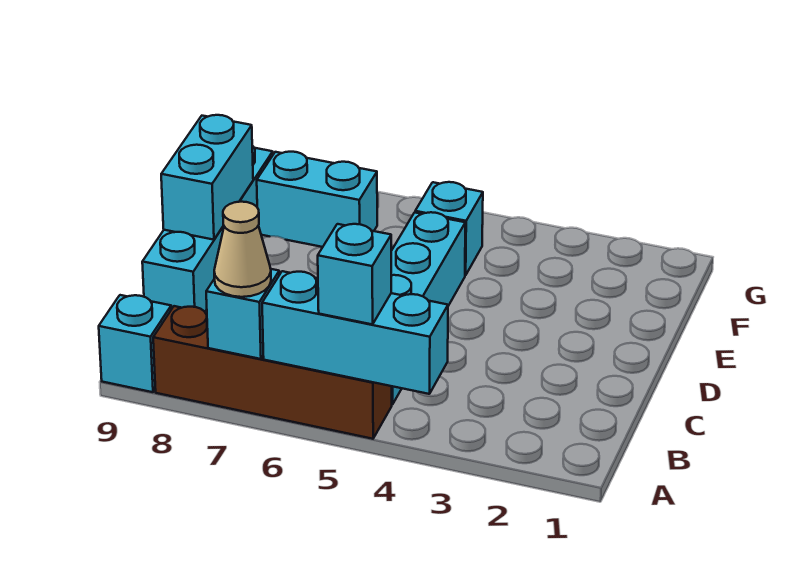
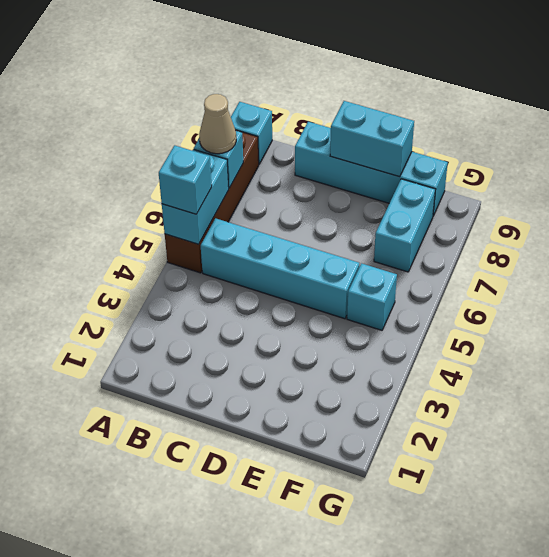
cyan brick A4:A6 level 2 -> cyan brick A5:A6 level 2

